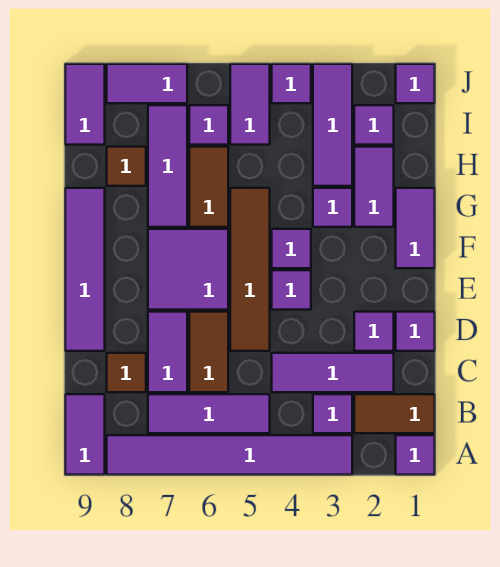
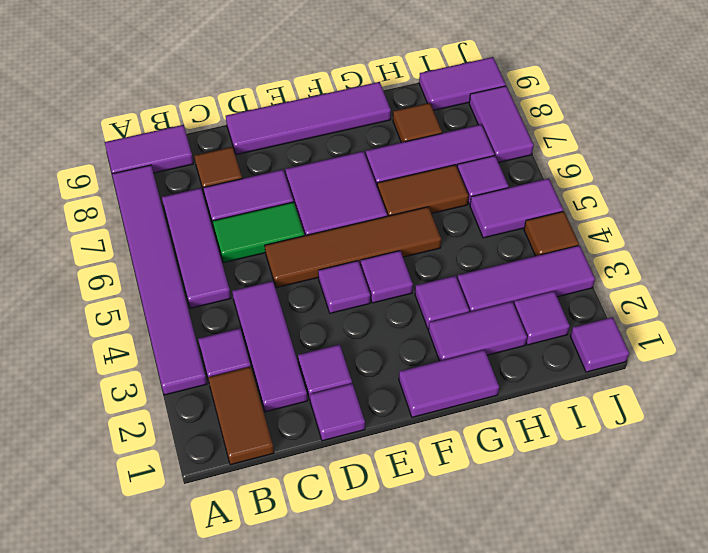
purple tile A1 level 1 -> none
brown tile C6:D6 level 1 -> green tile C6:D6 level 1
purple tile J4 level 1 -> brown tile J4 level 1

